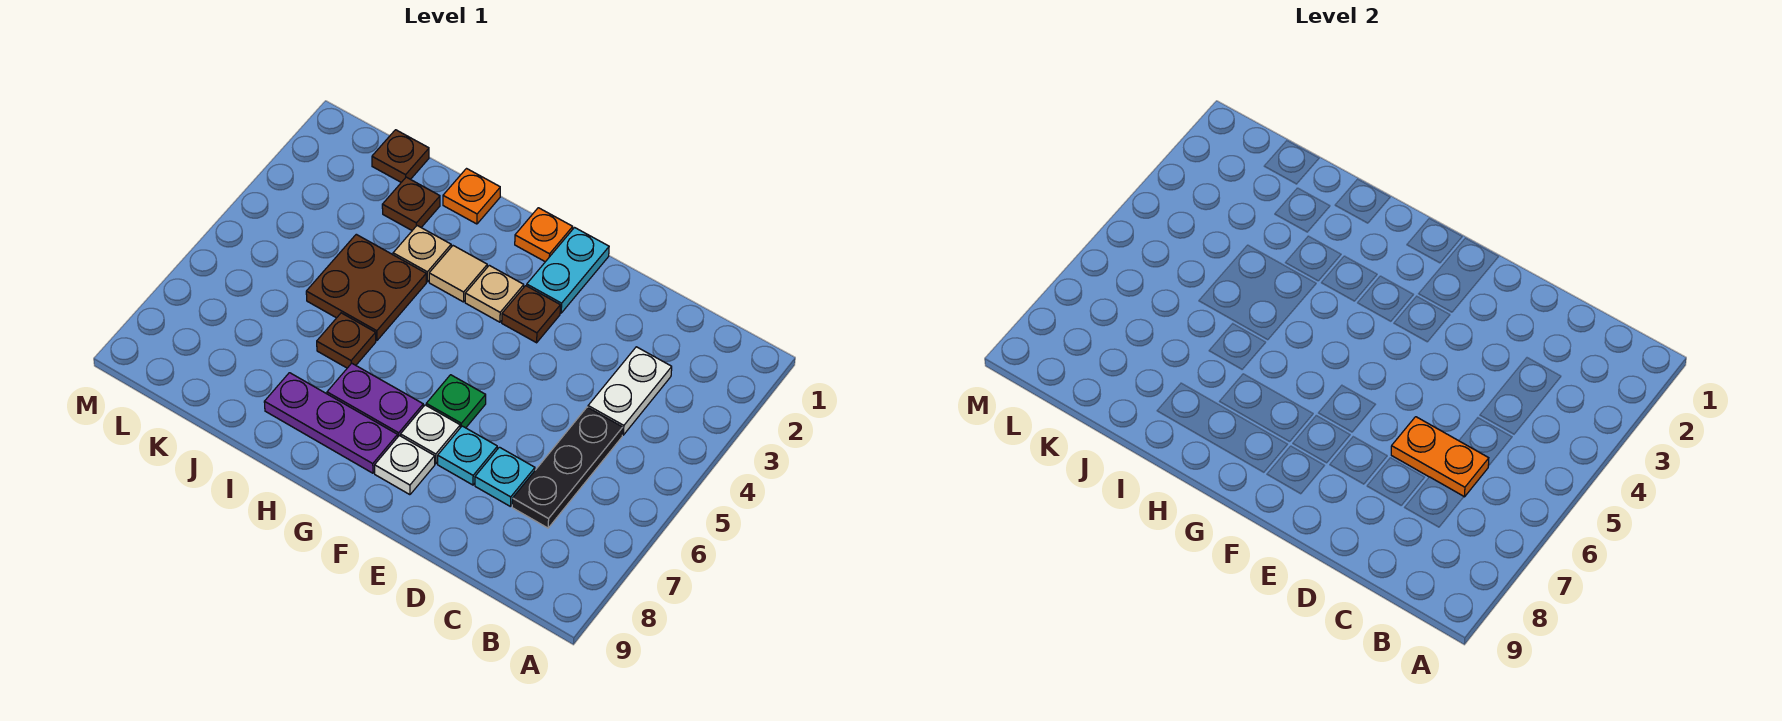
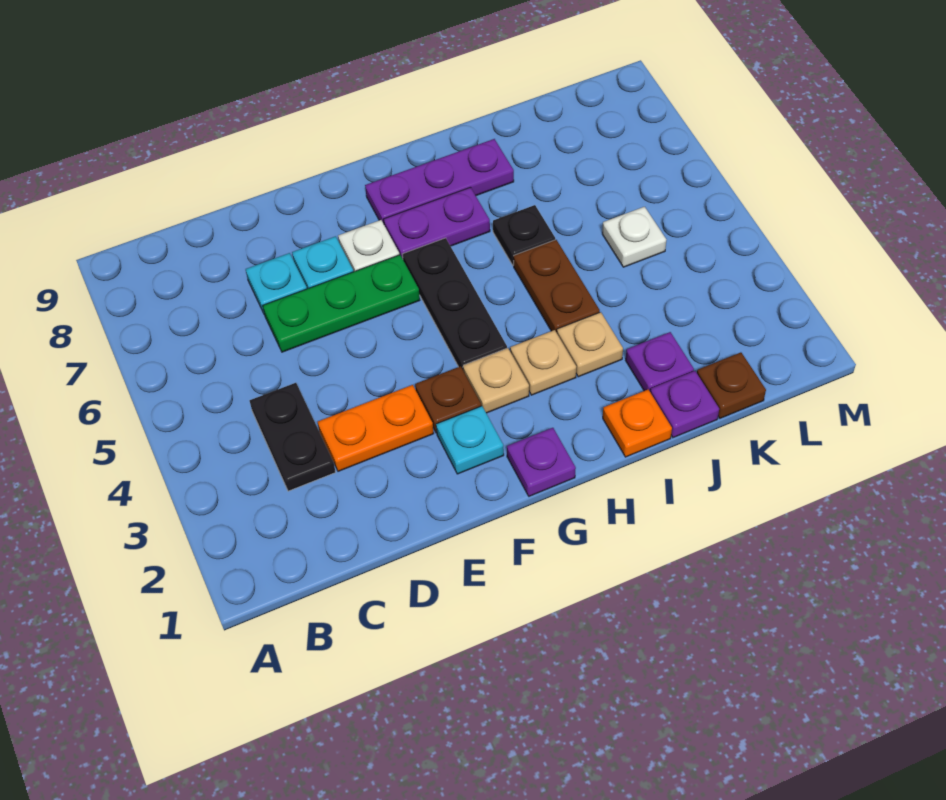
white plate C3:C4 level 1 -> black plate C3:C4 level 1
black plate C5:C7 level 1 -> black plate G4:G6 level 1
orange plate C6:D6 level 2 -> orange plate D3:E3 level 1
cyan plate F1:F2 level 1 -> cyan plate F2 level 1
green plate F6 level 1 -> green plate D6:F6 level 1
white plate F8 level 1 -> white plate K5 level 1
orange plate G1 level 1 -> purple plate G1 level 1
tan tile H3 level 1 -> tan plate H3 level 1
brown plate I4:J5 level 1 -> brown plate I4:I5 level 1
brown plate I6 level 1 -> black plate I6 level 1
none -> purple plate J1 level 1
brown plate J2 level 1 -> purple plate J2 level 1

